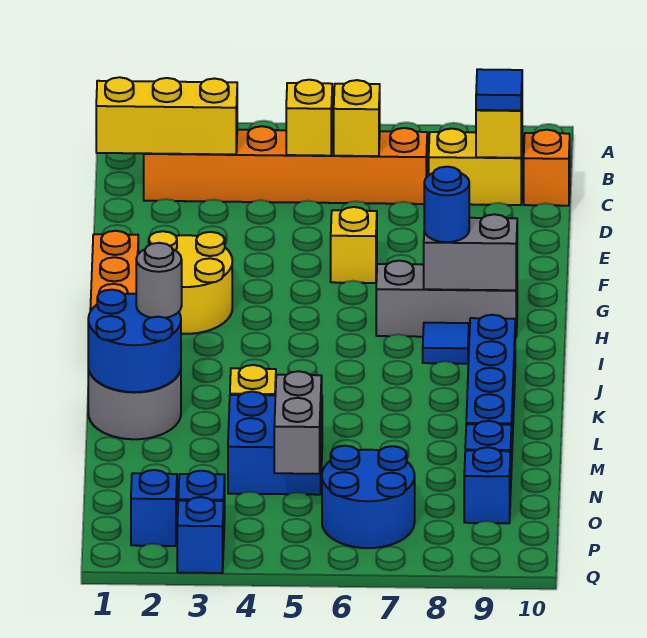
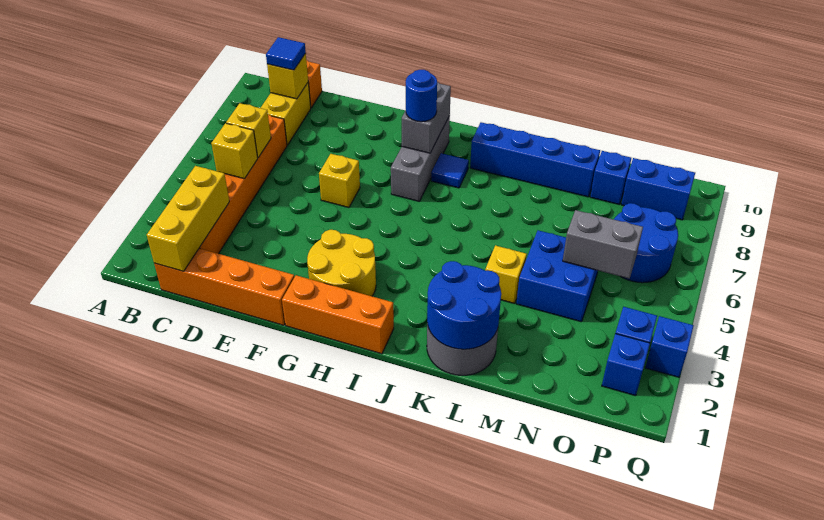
none -> orange brick C1:F1 level 1
grey round brick K2 level 3 -> none
blue brick O9 level 1 -> blue brick O9:P9 level 1

